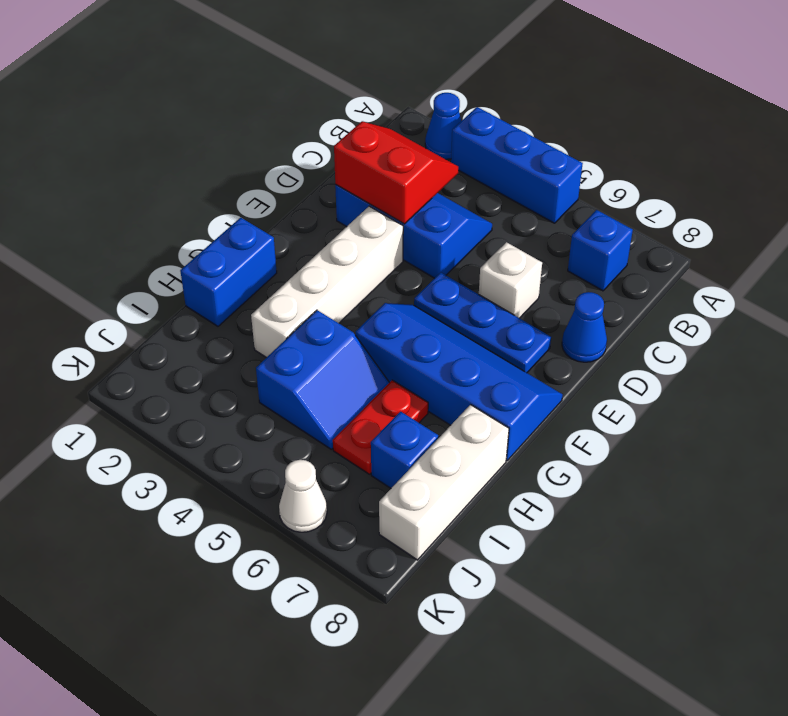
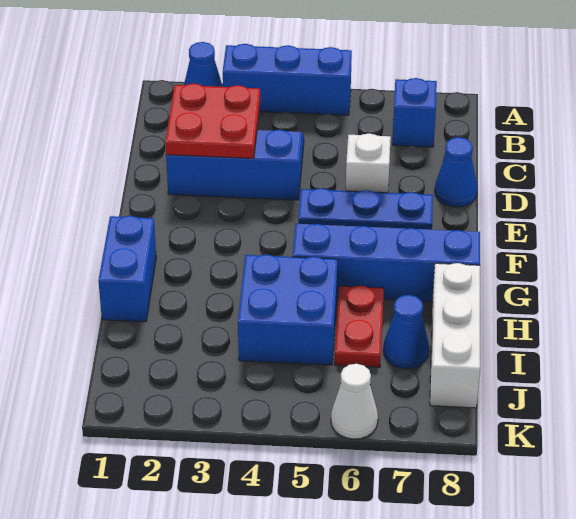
red slope C2:D3 level 2 top D -> red plate C2:D3 level 2
white brick E3:H3 level 1 -> none
blue slope H4:I5 level 1 top 4 -> blue brick H4:I5 level 1
blue brick I7 level 1 -> blue cone I7 level 1

